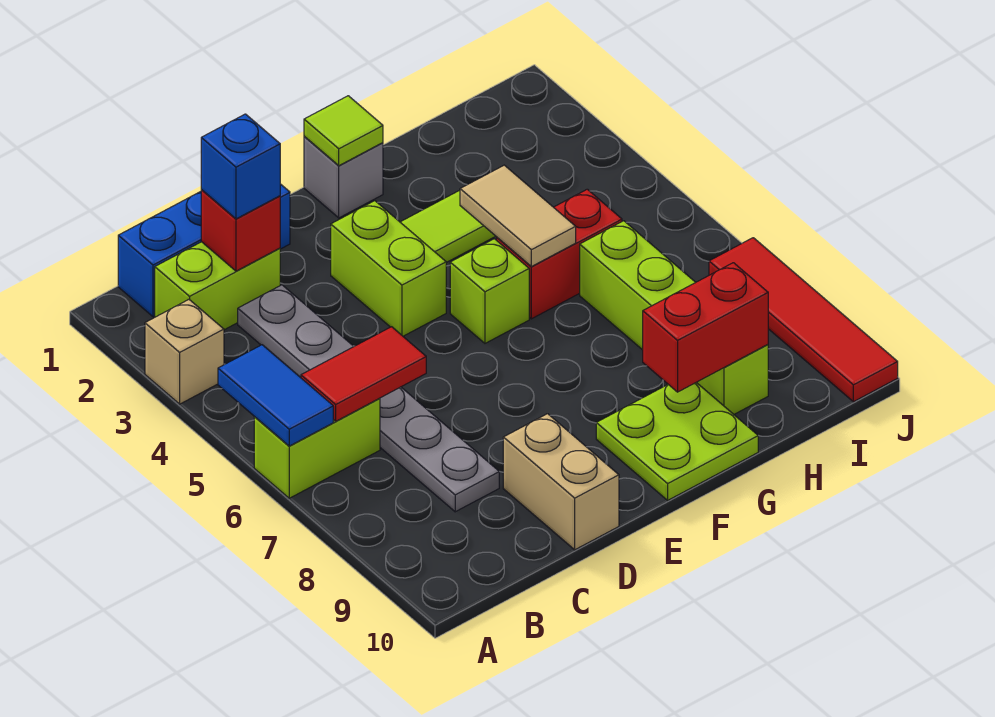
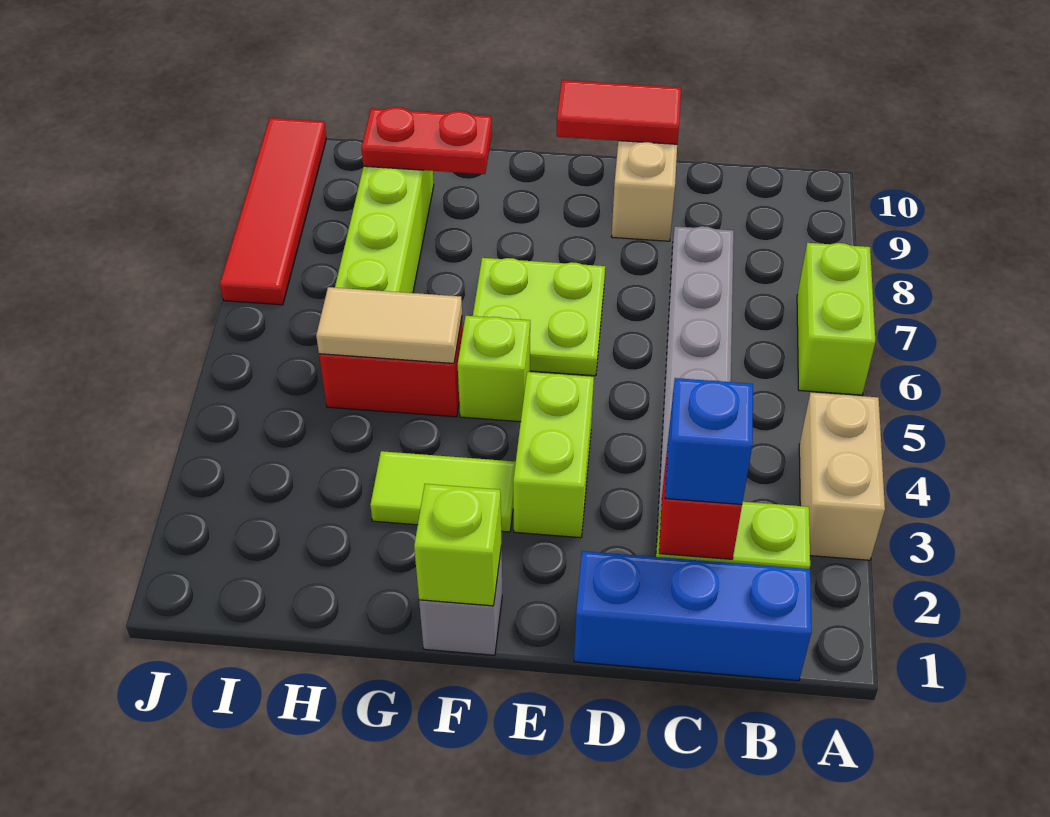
tan brick A3 level 1 -> tan brick A3:A4 level 1
blue tile A5:A6 level 2 -> none
lime brick A6:B6 level 1 -> lime brick A6:A7 level 1
red tile B6:C6 level 2 -> red tile D10:E10 level 2
lime tile F1 level 2 -> lime brick F1 level 2
lime plate F9:G10 level 1 -> lime plate E6:F7 level 1
tan tile G4:G5 level 2 -> tan tile G5:H5 level 2
red brick G9:H9 level 2 -> red plate G9:H9 level 2

